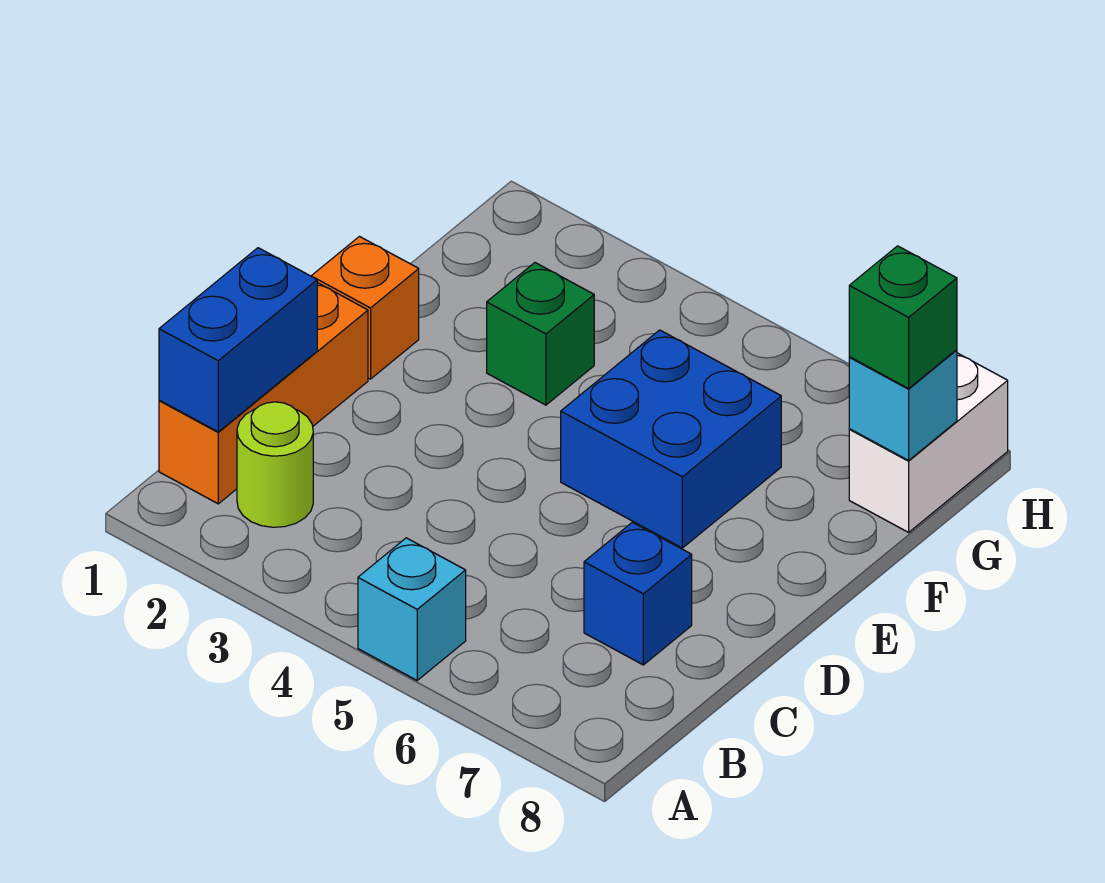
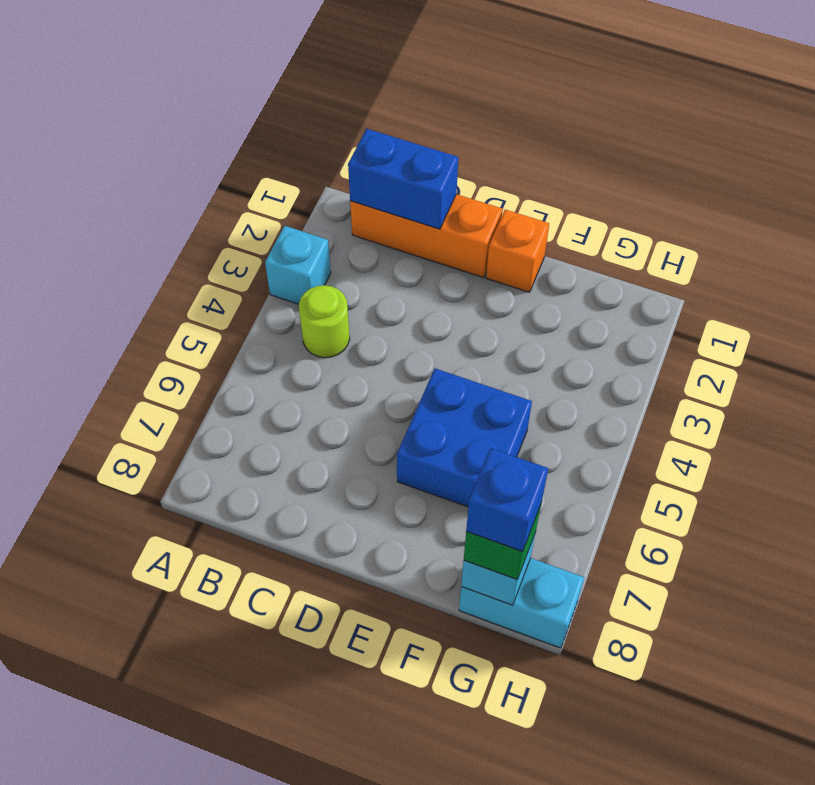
cyan brick A5 level 1 -> cyan brick A3 level 1
lime round brick B2 level 1 -> lime round brick B4 level 1
blue brick C7 level 1 -> blue brick G8 level 4
green brick F3 level 1 -> none
white brick G8:H8 level 1 -> cyan brick G8:H8 level 1

